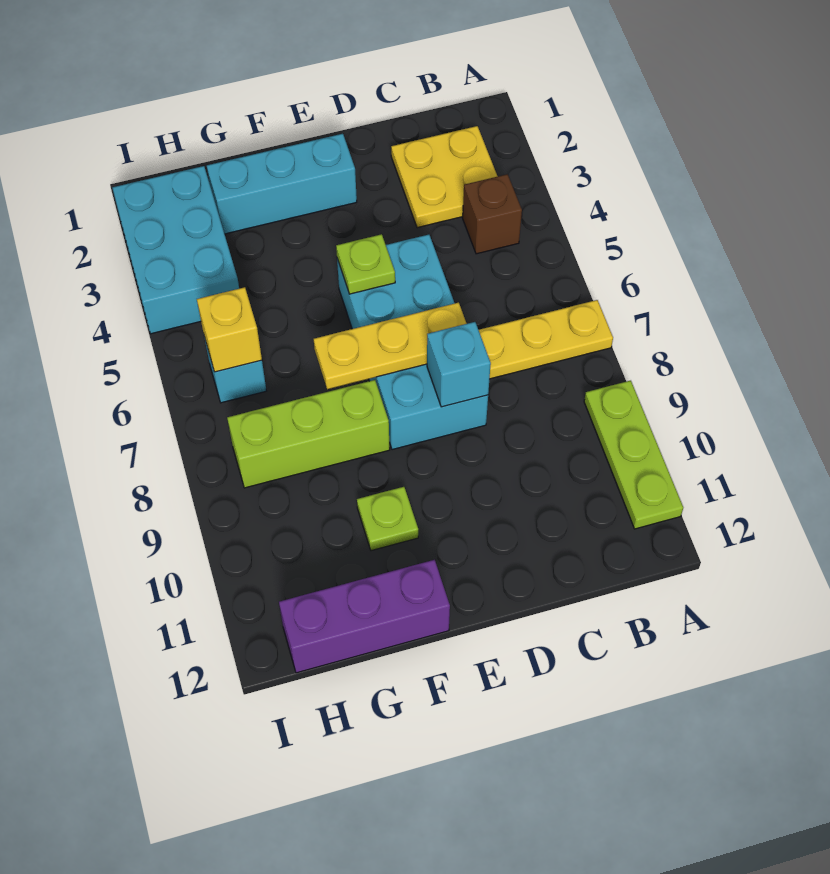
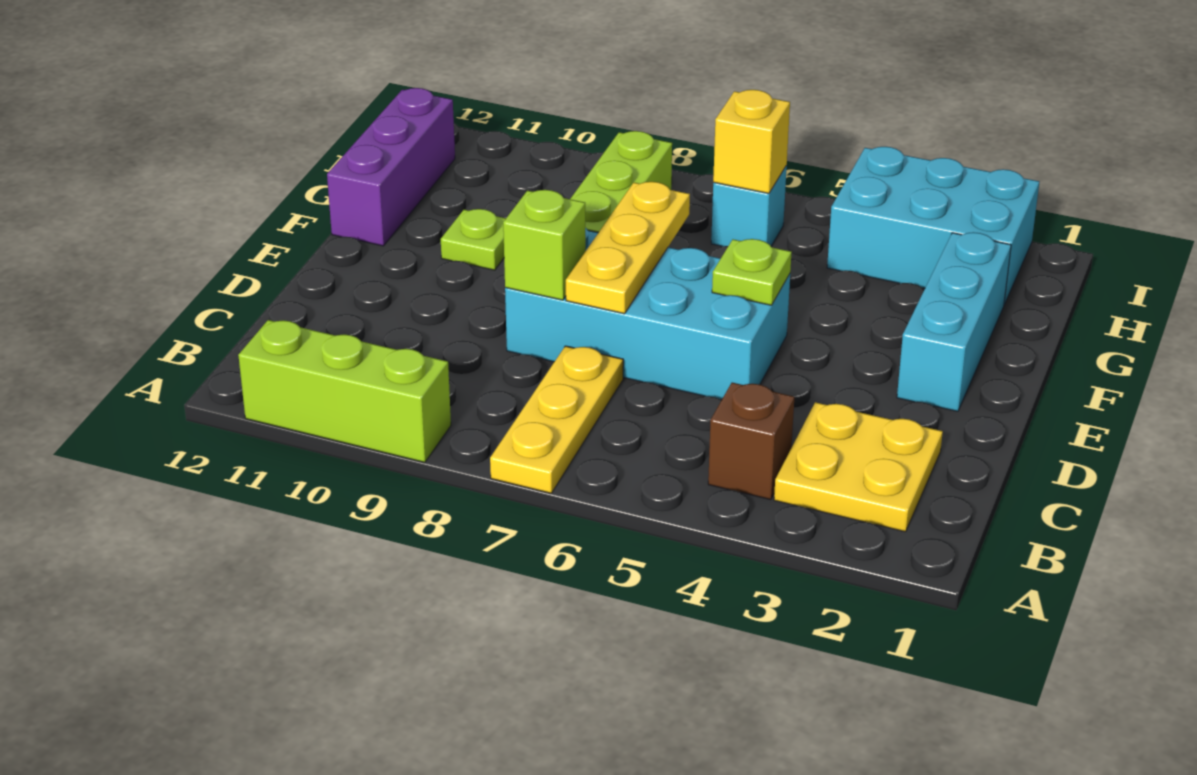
lime plate A9:A11 level 1 -> lime brick A9:A11 level 1
cyan brick D8 level 2 -> lime brick D8 level 2

